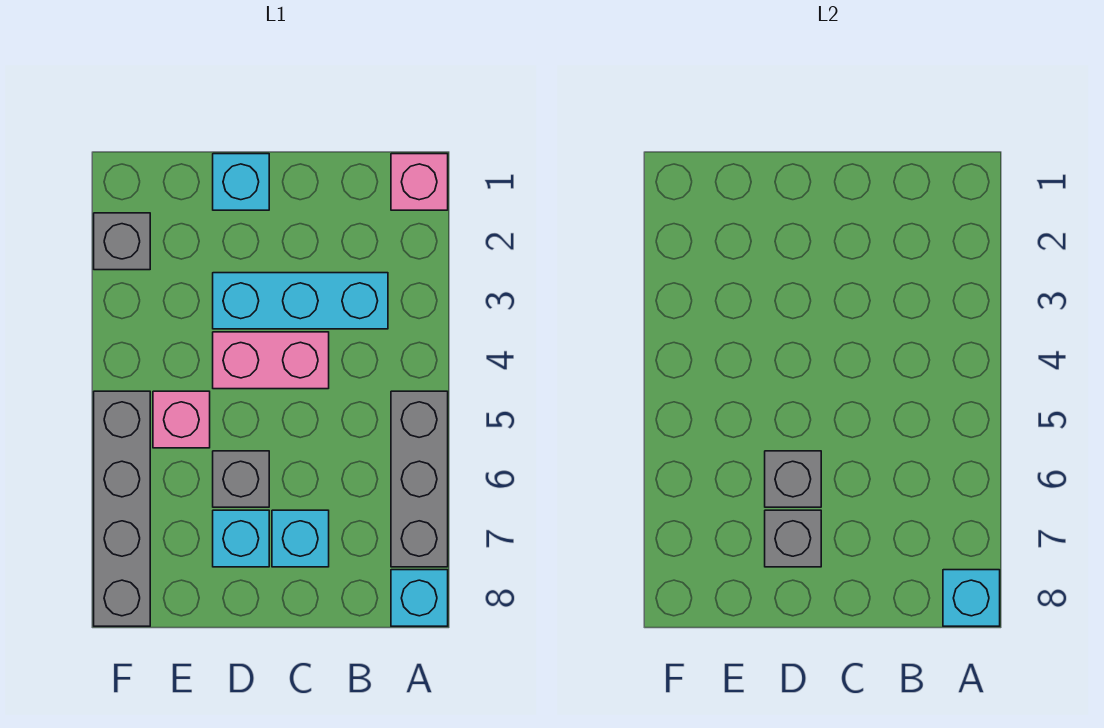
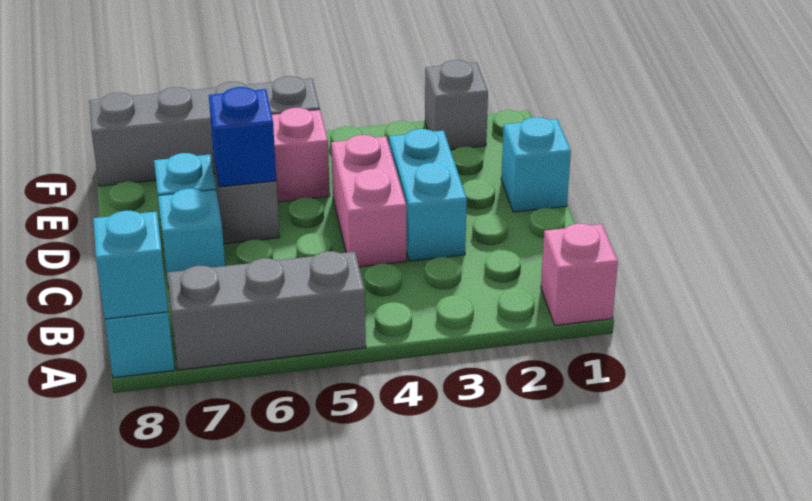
cyan brick B3:D3 level 1 -> cyan brick C3:D3 level 1
grey brick D6 level 2 -> blue brick D6 level 2
grey brick D7 level 2 -> none

